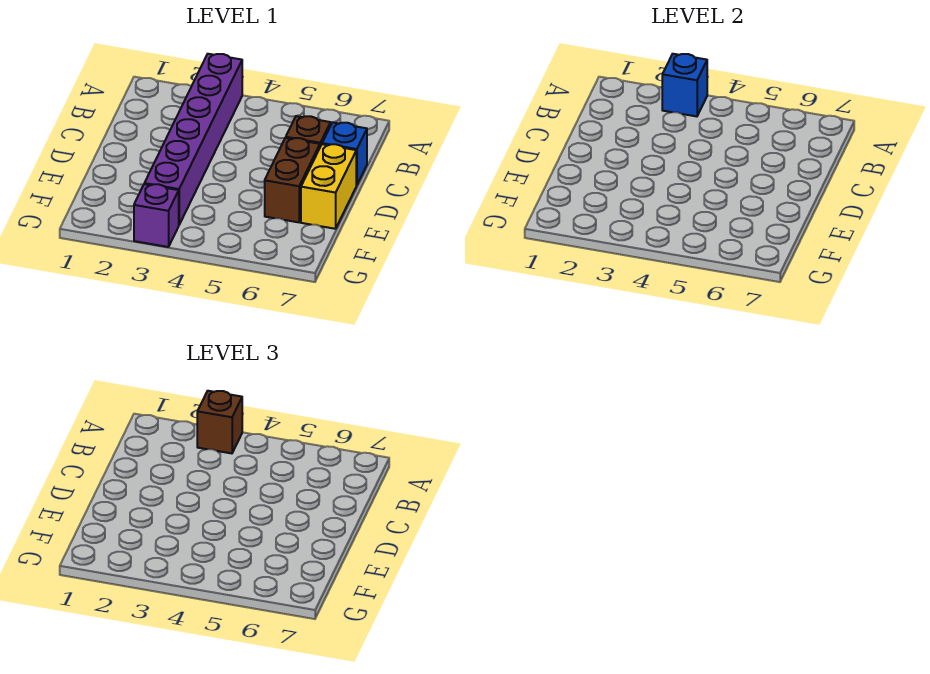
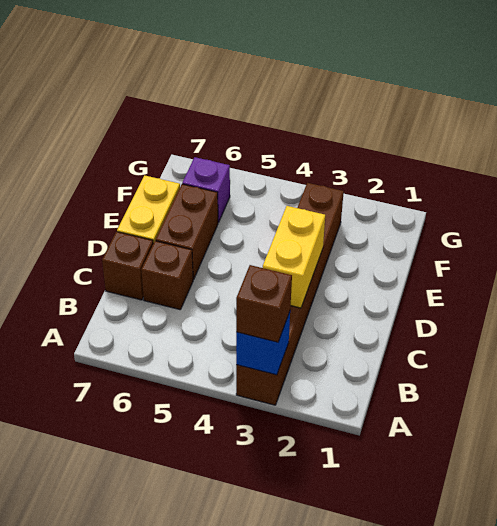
purple brick A3:F3 level 1 -> brown brick A3:F3 level 1
none -> yellow brick C3:D3 level 2
blue brick C7 level 1 -> brown brick C7 level 1
purple brick G3 level 1 -> purple brick F6 level 1

